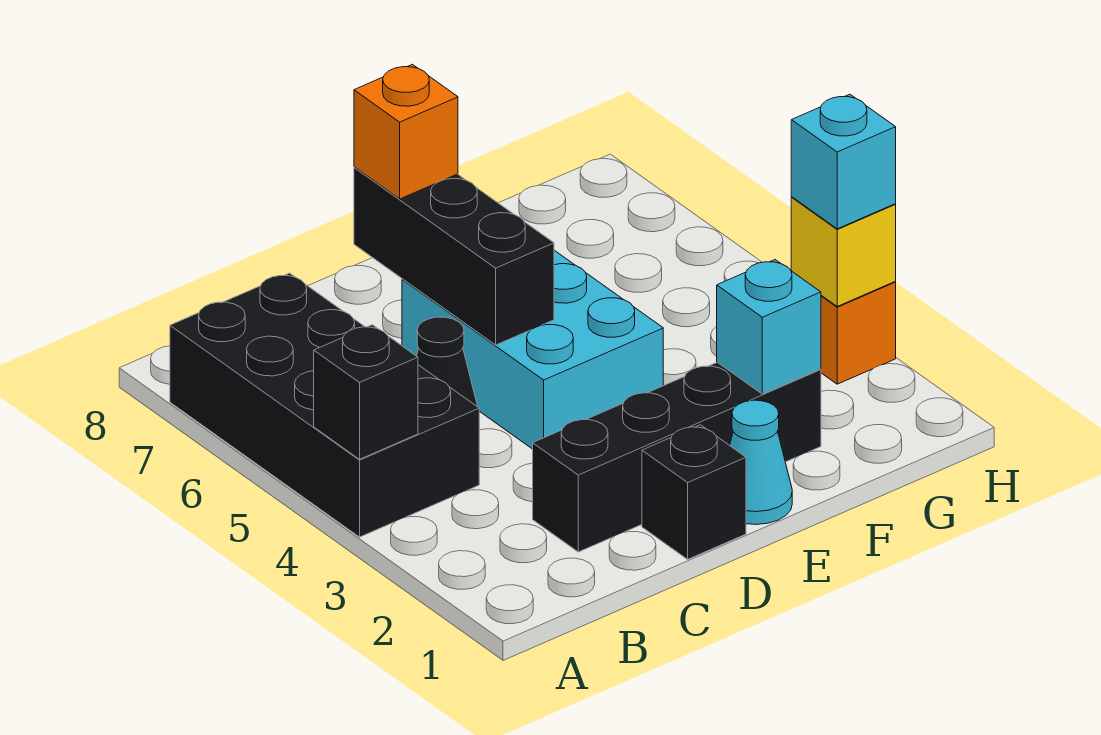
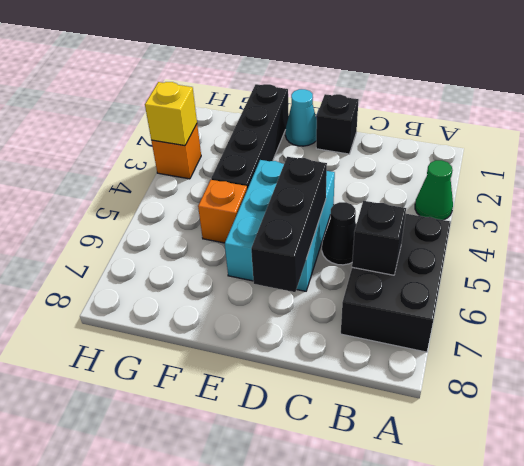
none -> green cone A3 level 1
black brick A4:B7 level 1 -> black brick A5:B7 level 1
black brick A4 level 2 -> black brick B6 level 2
black brick C2:F2 level 1 -> black brick F1:F4 level 1
orange brick D7 level 3 -> orange brick F5 level 1
cyan brick F2 level 2 -> none
cyan brick H3 level 3 -> none

